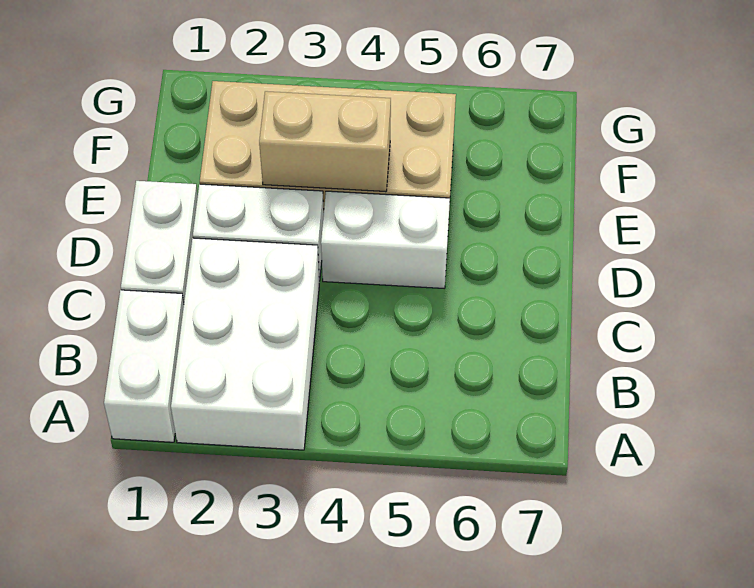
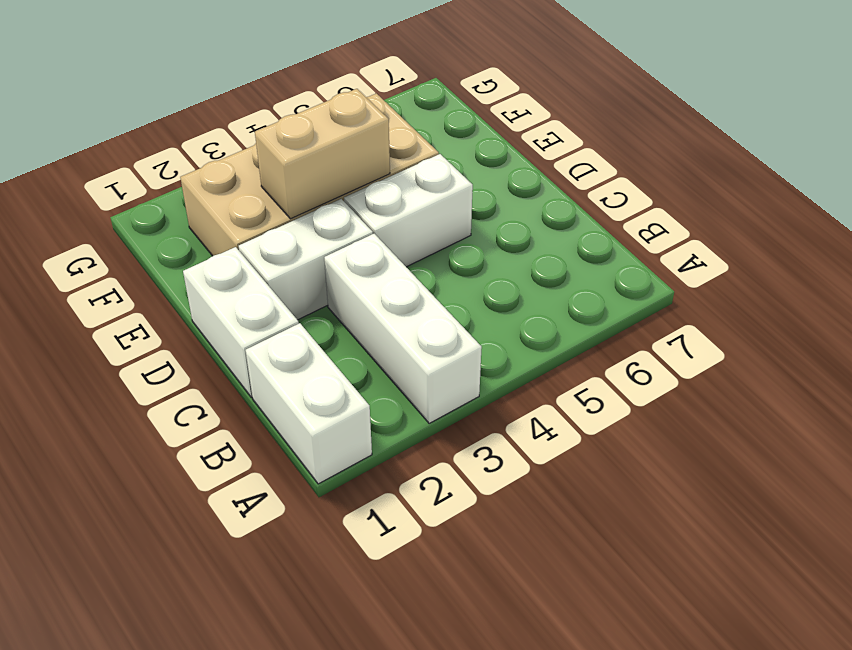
white brick A2:C3 level 1 -> white brick A3:C3 level 1

